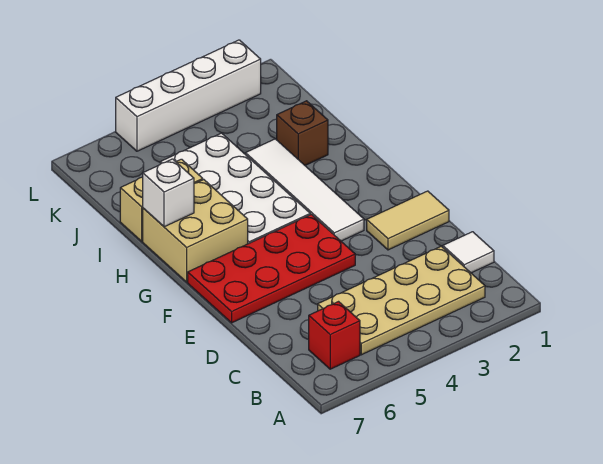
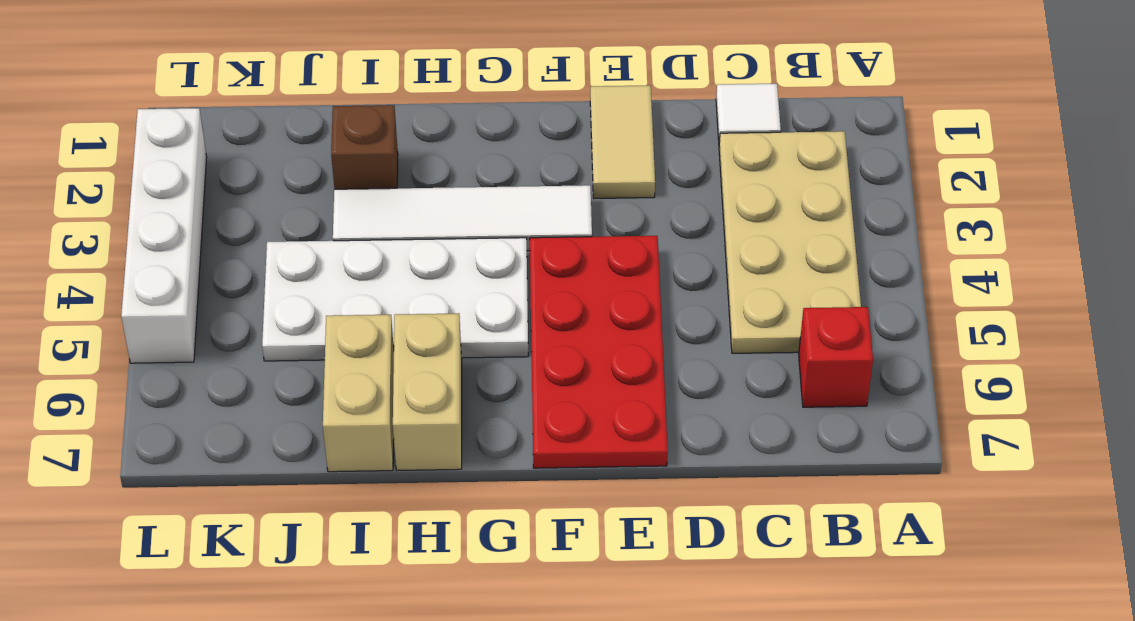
tan brick G6:H7 level 1 -> tan brick H6:H7 level 1
white brick H7 level 2 -> none

